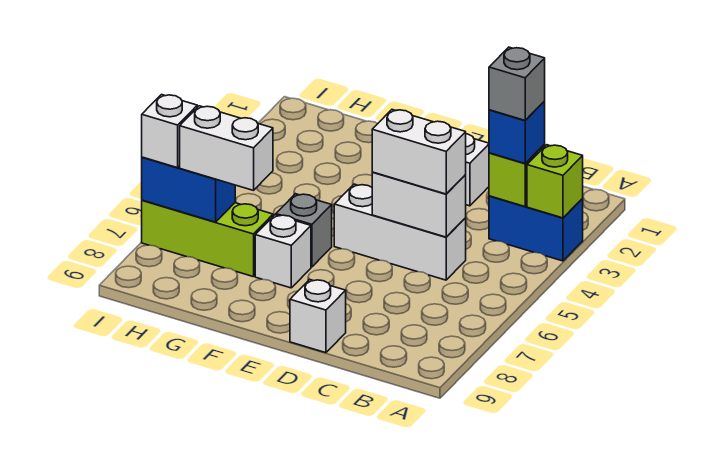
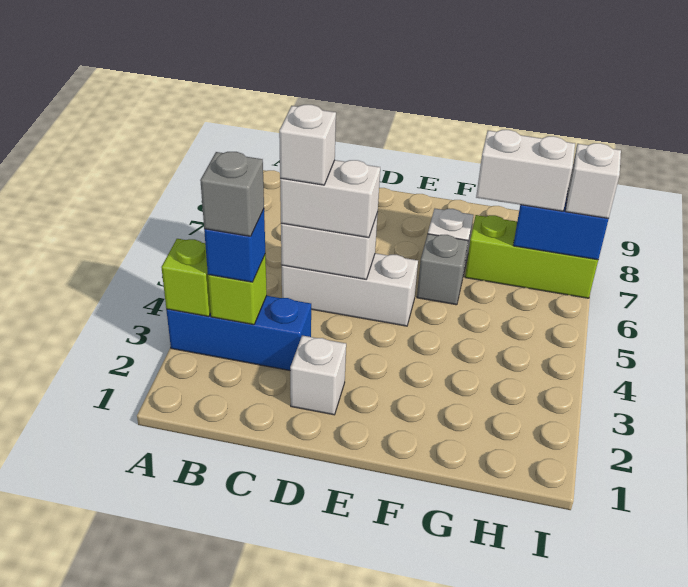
blue brick A3:B3 level 1 -> blue brick A3:C3 level 1
white brick D9 level 1 -> white brick C5 level 4

